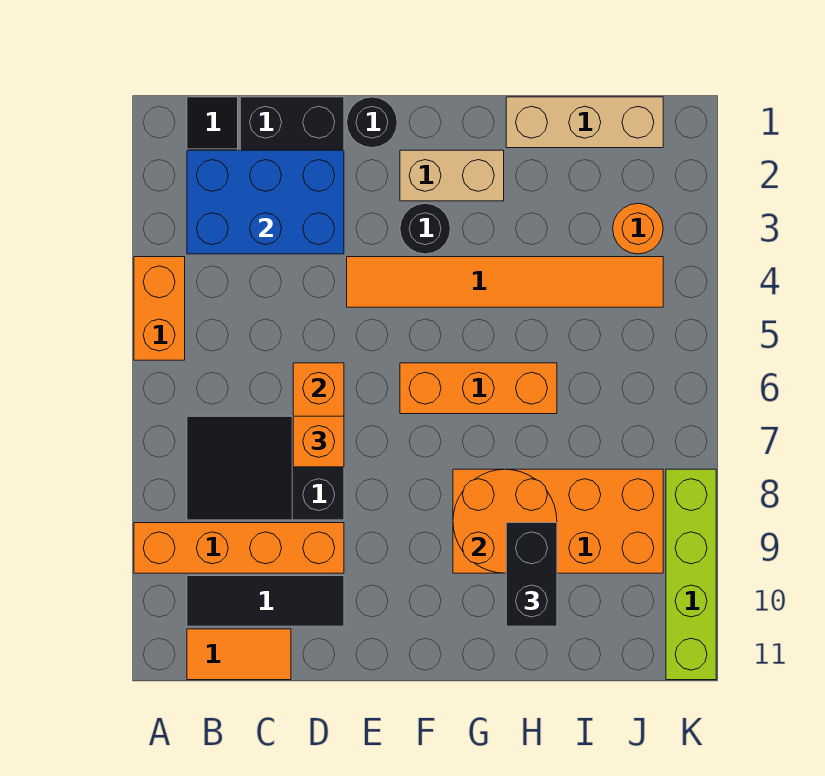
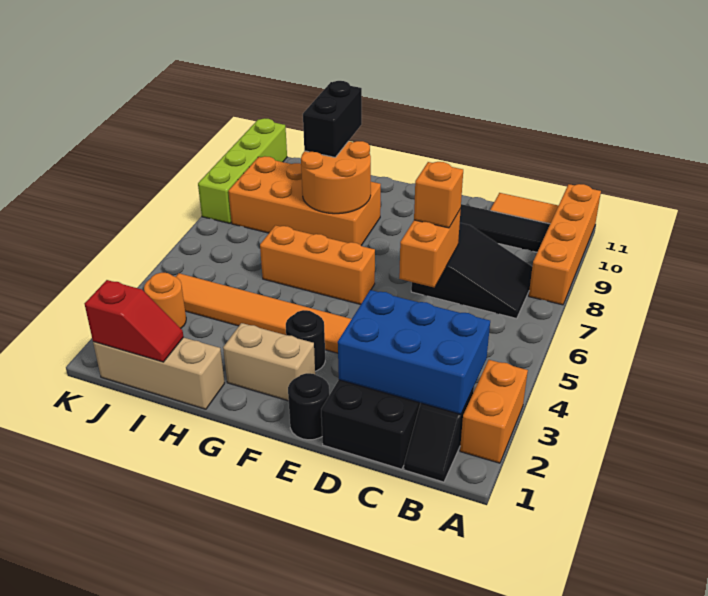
orange brick A4:A5 level 1 -> orange brick A2:A3 level 1
orange brick A9:D9 level 1 -> orange brick A8:A11 level 1
none -> red slope I1:J1 level 2 top J

